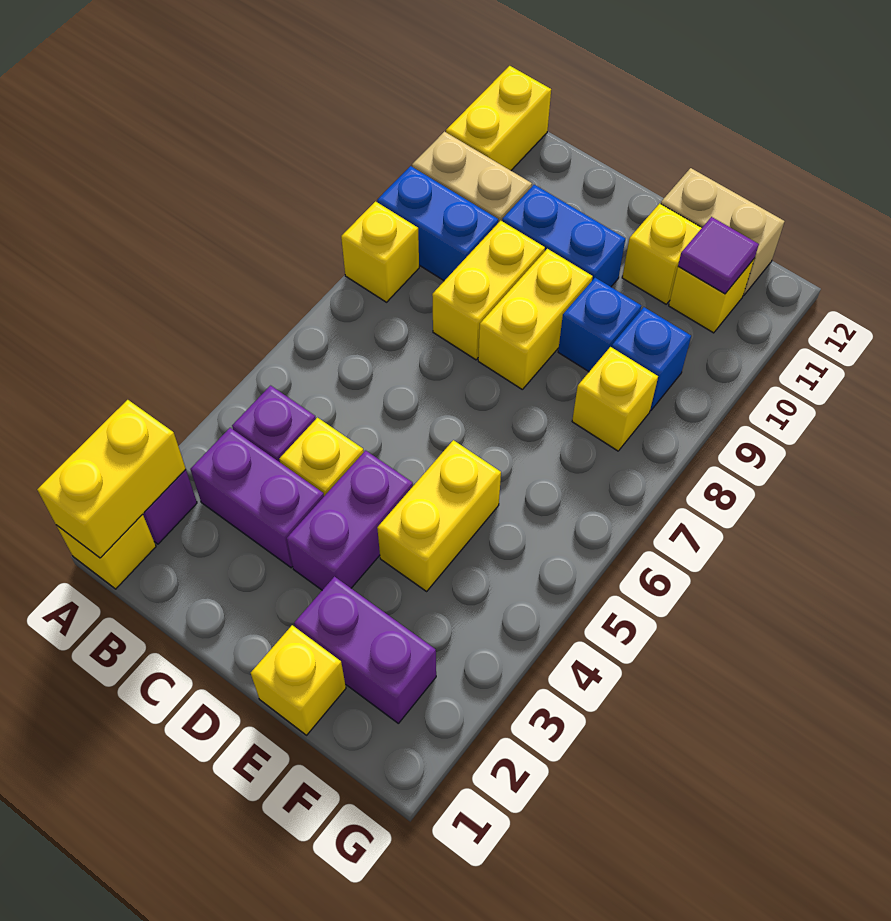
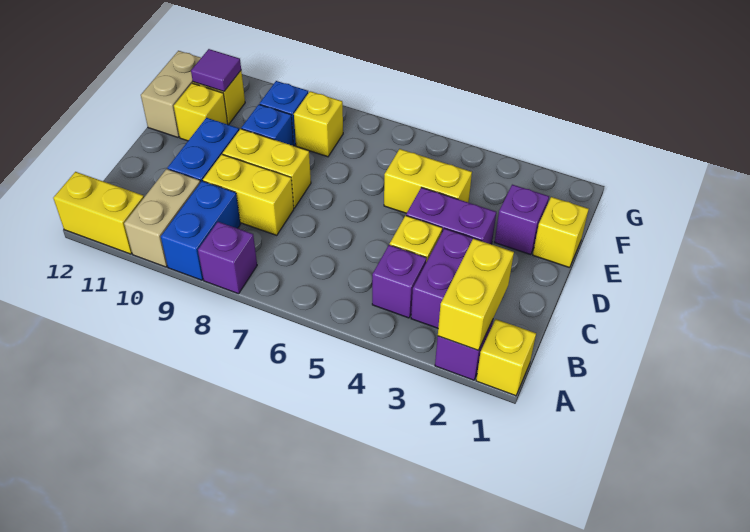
yellow brick A1:A2 level 2 -> yellow brick A2:B2 level 2
yellow brick A8 level 1 -> purple brick A8 level 1
purple brick E2:F2 level 1 -> purple brick E2 level 1

